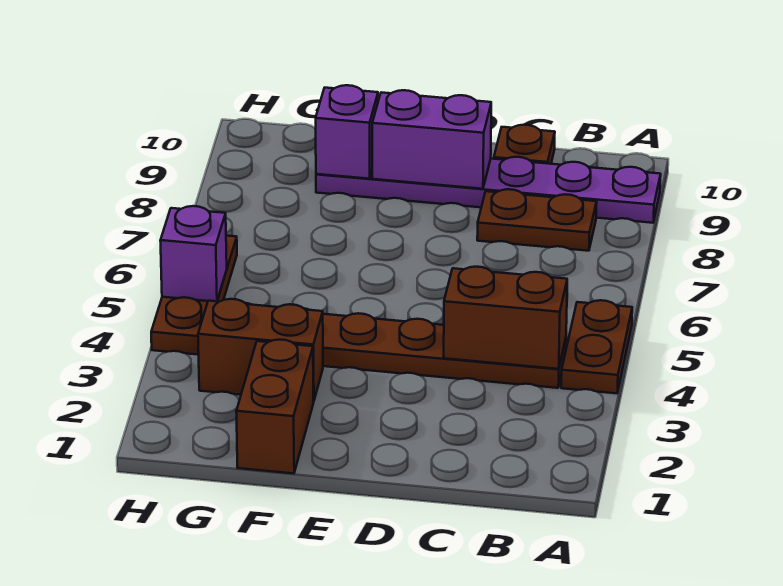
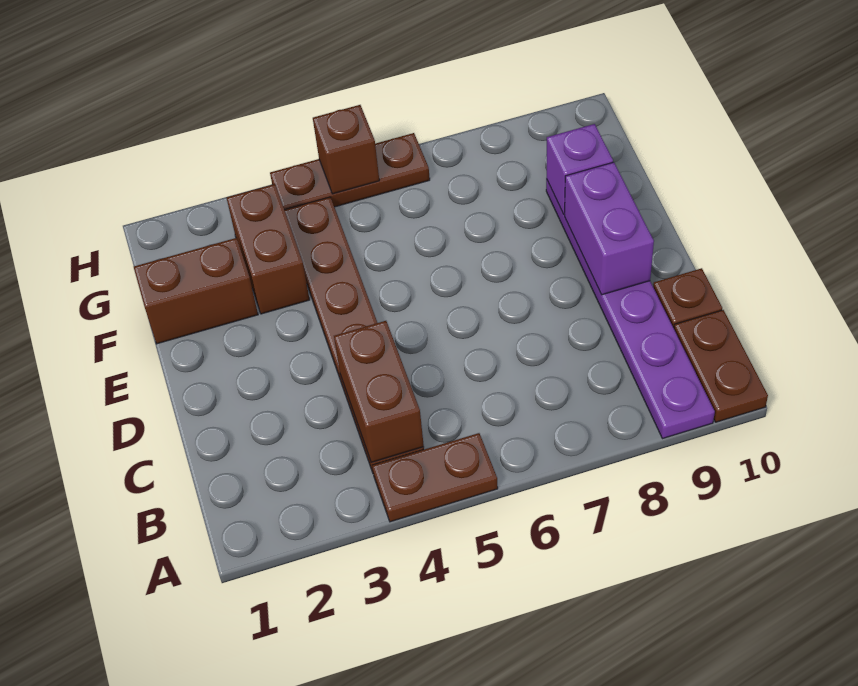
brown plate B8:C8 level 1 -> brown plate A10:B10 level 1
purple brick H5 level 2 -> brown brick H5 level 2

